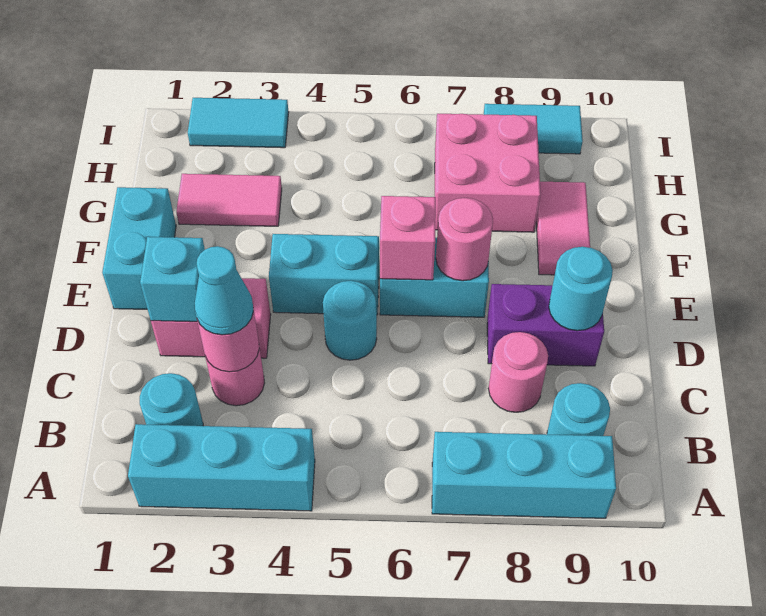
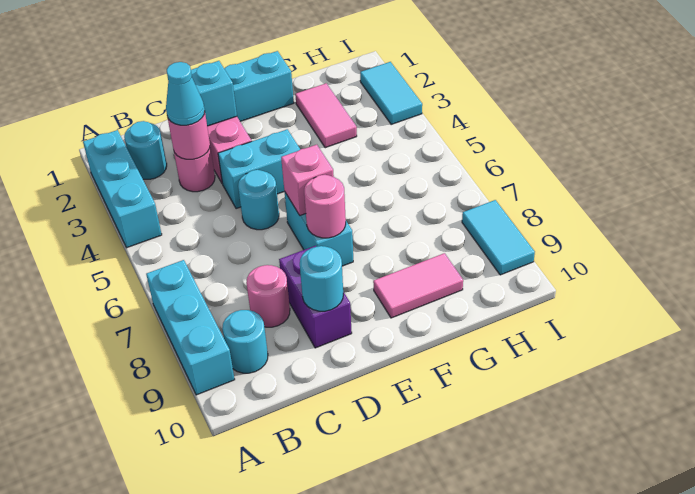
cyan brick E4:E5 level 1 -> cyan brick D4:E4 level 1
pink brick G7:H8 level 1 -> none

